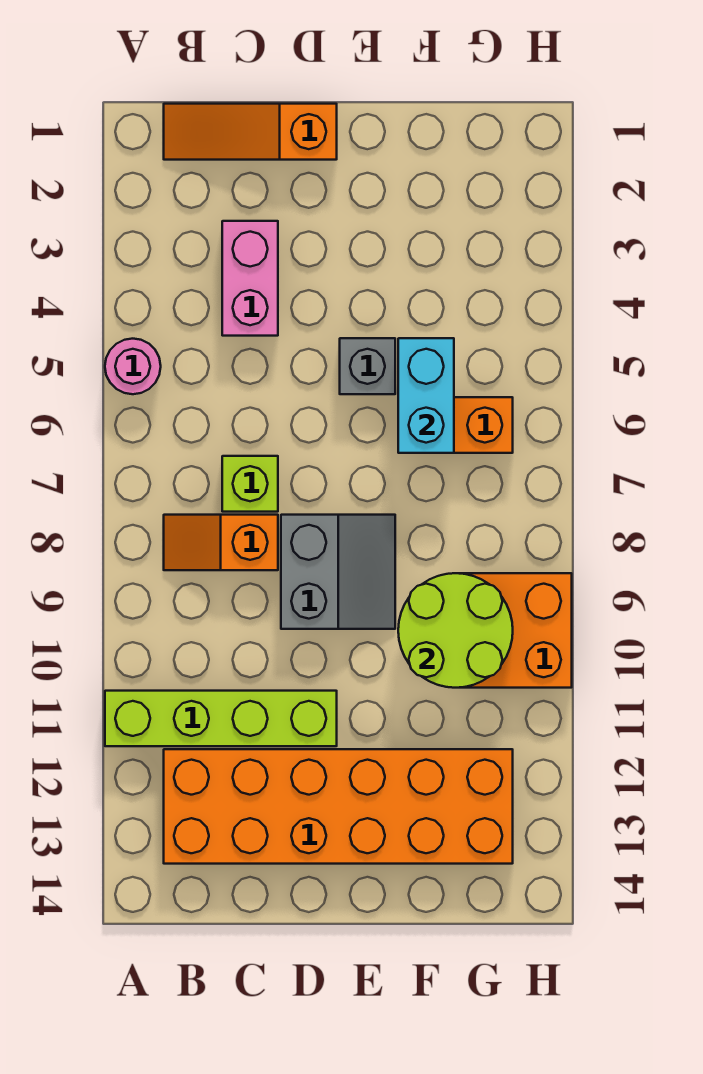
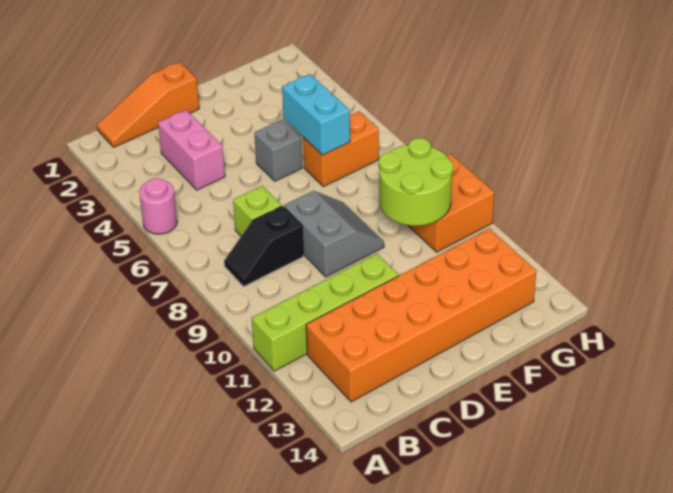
orange slope B8:C8 level 1 top C -> black slope B8:C8 level 1 top C

